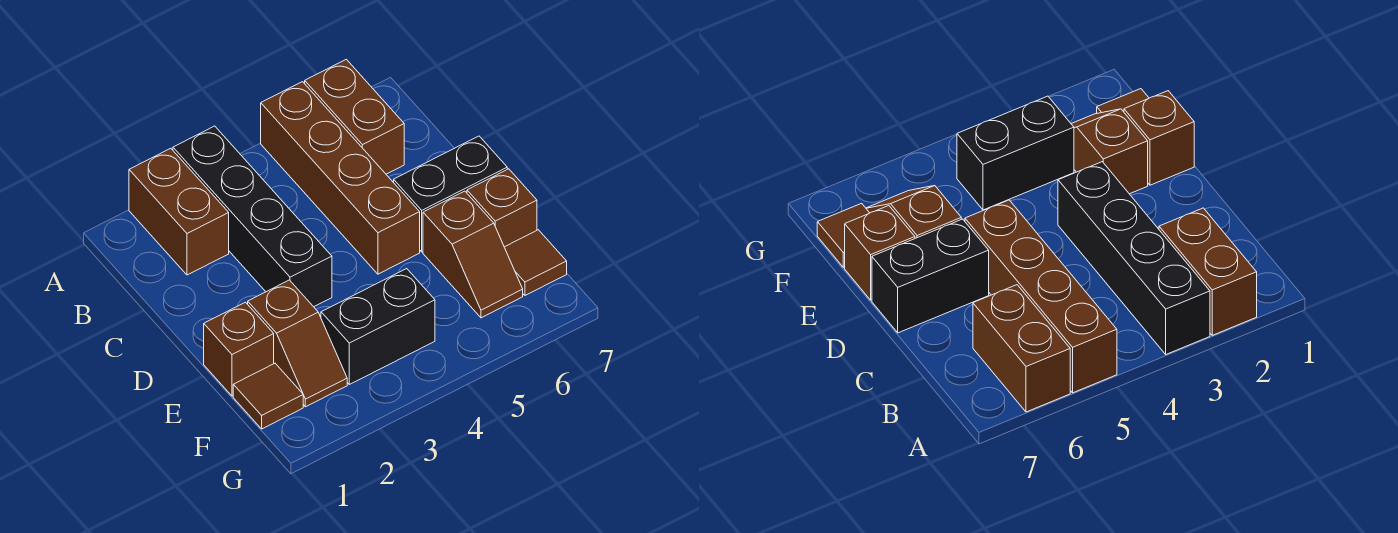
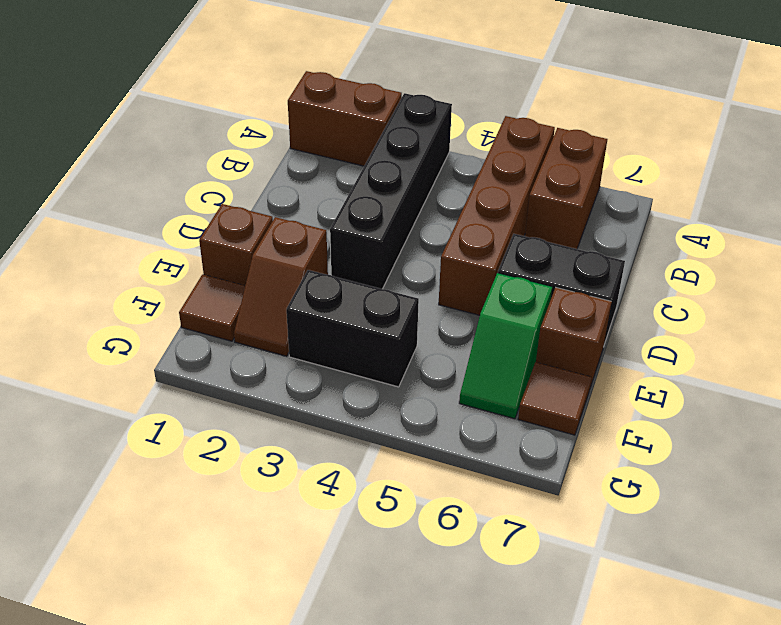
brown brick A2:B2 level 1 -> brown brick A1:A2 level 1
brown slope E6:F6 level 1 top E -> green slope E6:F6 level 1 top E

